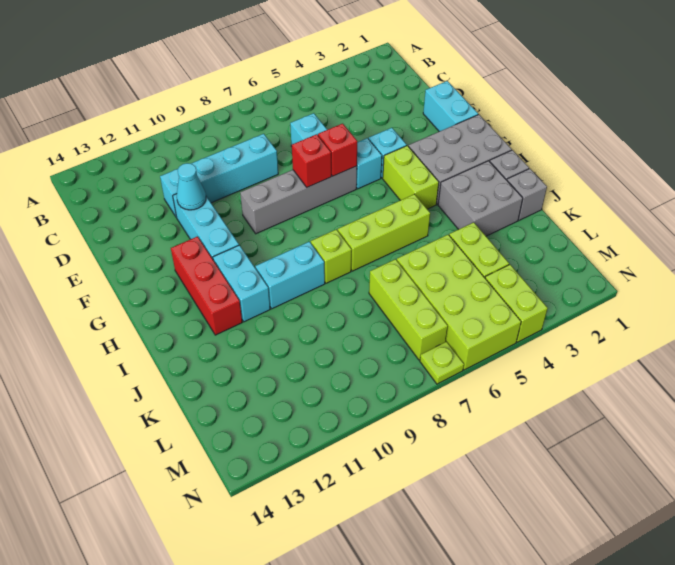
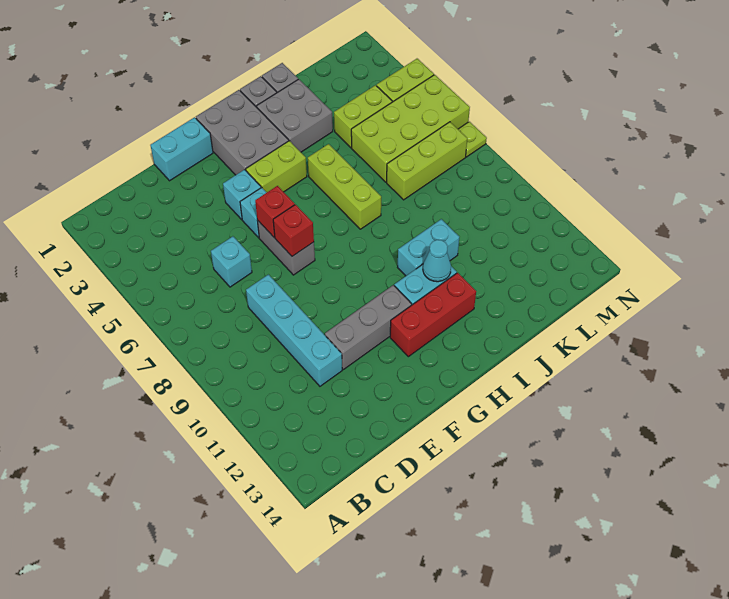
cyan brick E11:G11 level 1 -> grey brick E11:G11 level 1
cyan cone E11 level 2 -> cyan cone I11 level 2
grey brick F6:F9 level 1 -> grey brick F6:F7 level 1
lime brick I8 level 1 -> none
cyan brick I9:I10 level 1 -> cyan brick I10:J10 level 1

